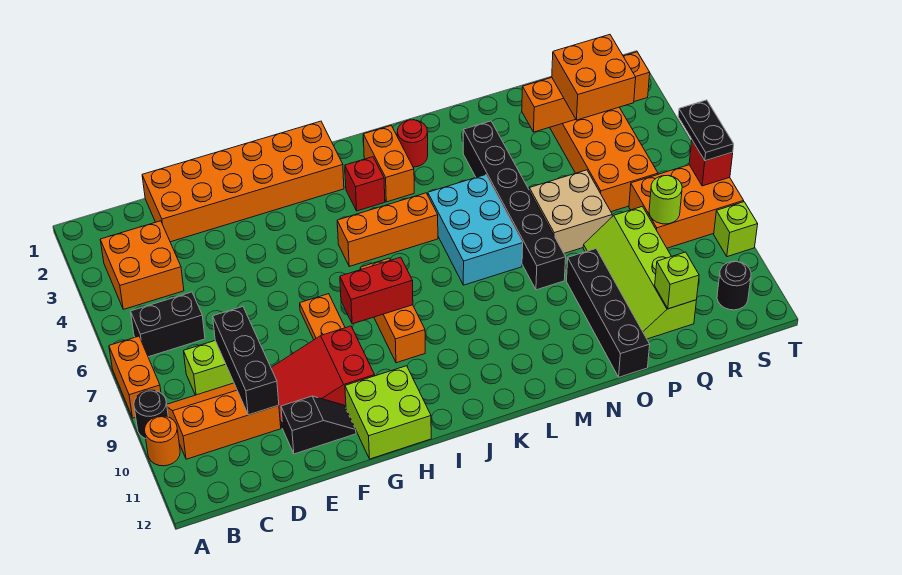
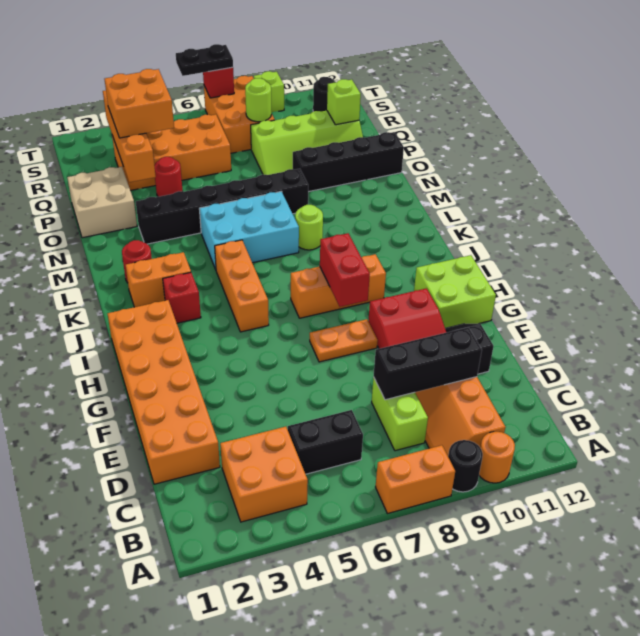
black brick B6:C6 level 1 -> black brick C5:C6 level 1
none -> lime round brick L8 level 1
tan brick O6:P7 level 1 -> tan brick O1:P2 level 1
none -> red round brick P4 level 1

